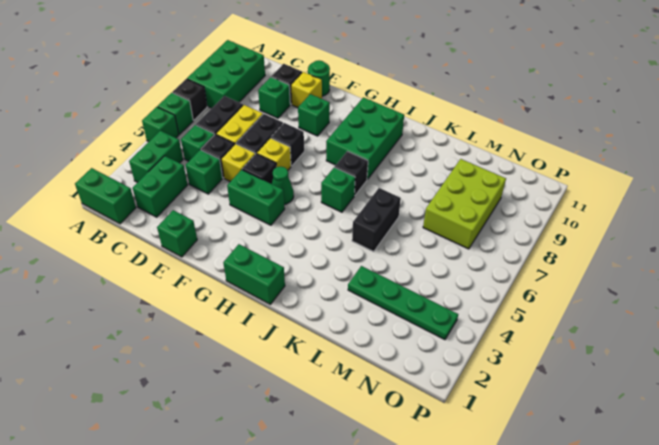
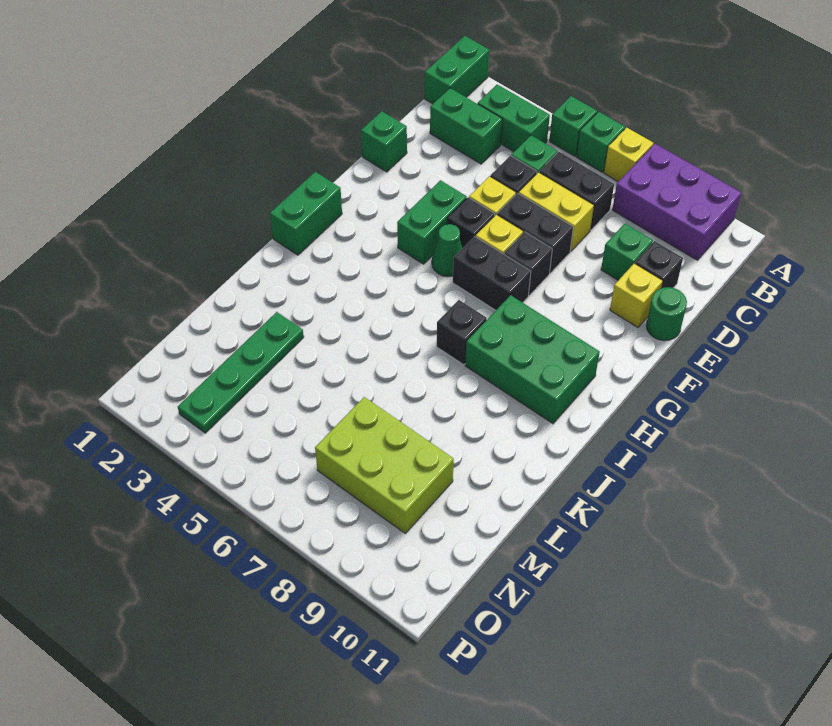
black brick A7 level 1 -> yellow brick A7 level 1
green brick A8:B10 level 1 -> purple brick A8:B10 level 1
green brick D4 level 1 -> none
green brick F9 level 1 -> none
green brick I6 level 1 -> none
black brick K5:K6 level 1 -> black brick G6:G7 level 1

